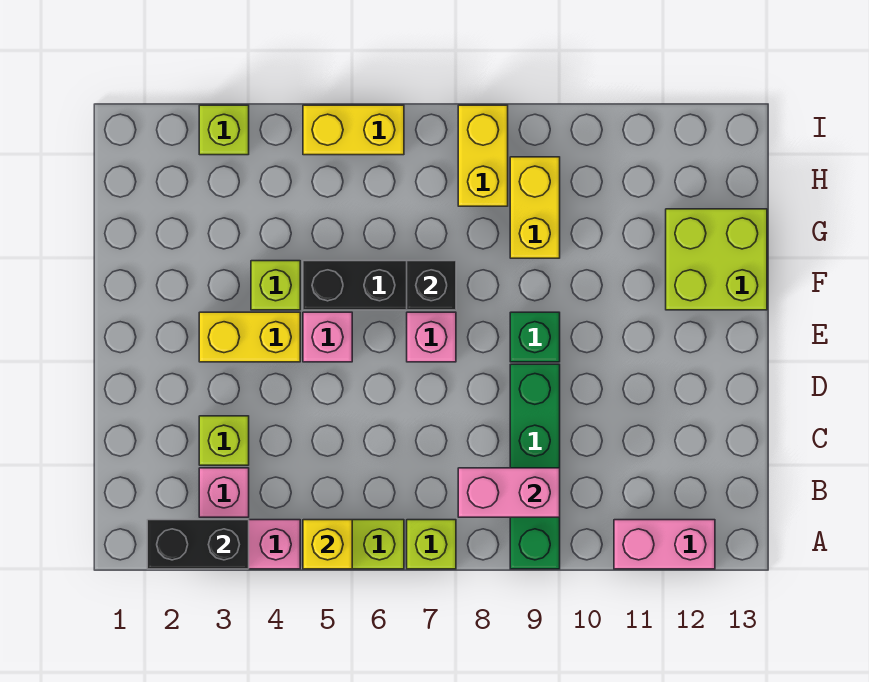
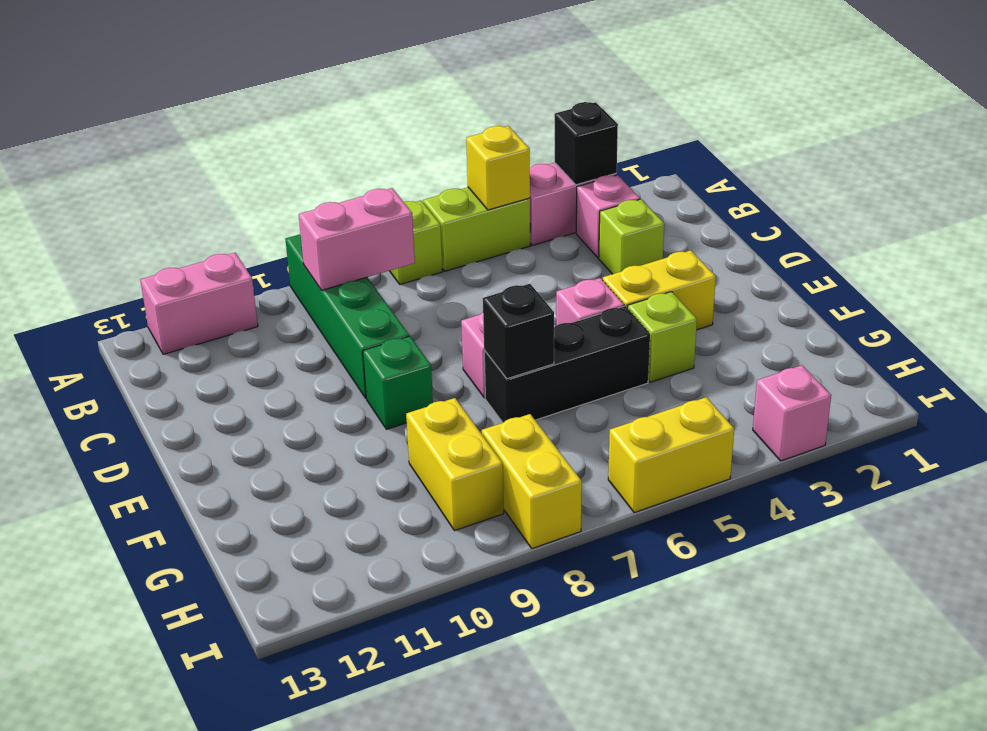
black brick A2:A3 level 2 -> black brick A3 level 2
lime brick F12:G13 level 1 -> none
lime brick I3 level 1 -> pink brick I3 level 1

